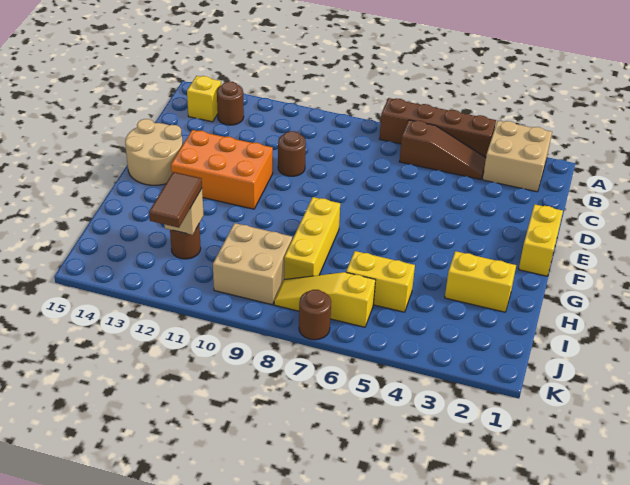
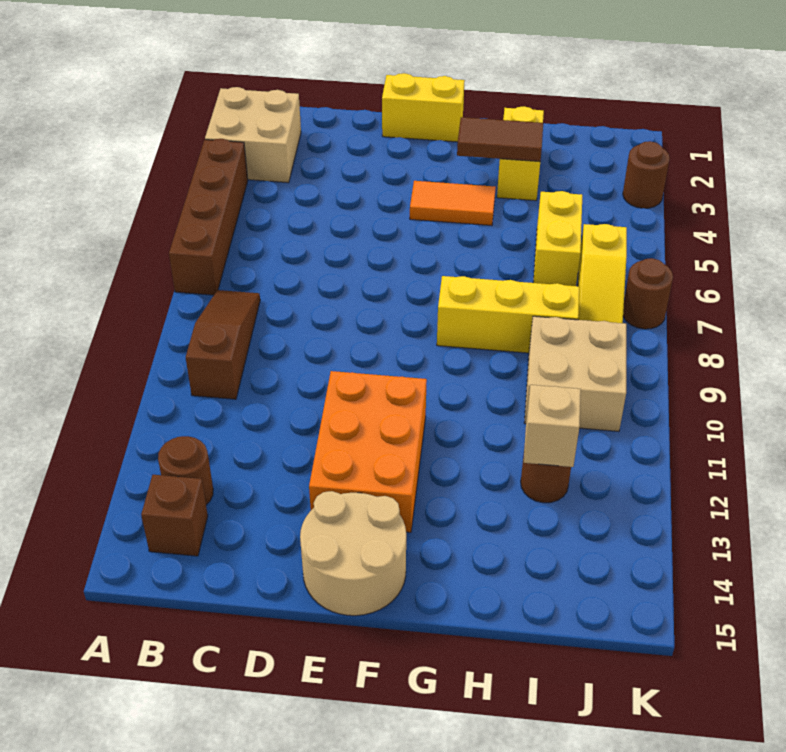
brown slope B4:B6 level 1 top 6 -> brown slope B8:B10 level 1 top 10
yellow brick B14 level 1 -> brown brick B14 level 1
brown round brick D10 level 1 -> brown round brick K3 level 1
none -> orange tile F4:G4 level 1
brown tile I12:J12 level 3 -> brown tile G3:H3 level 2

